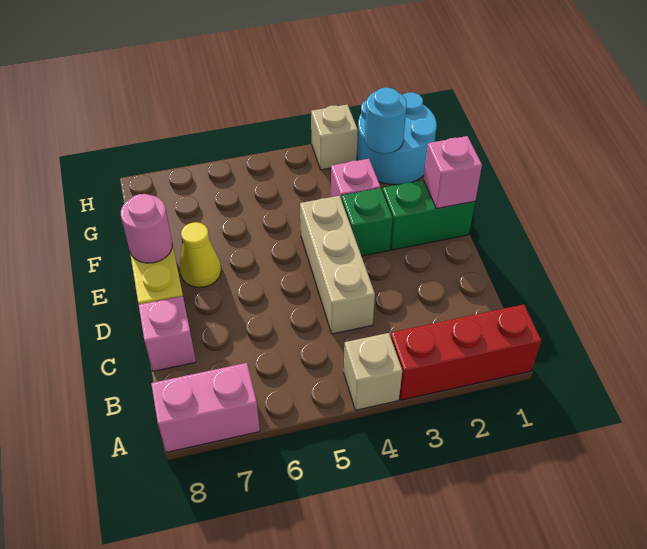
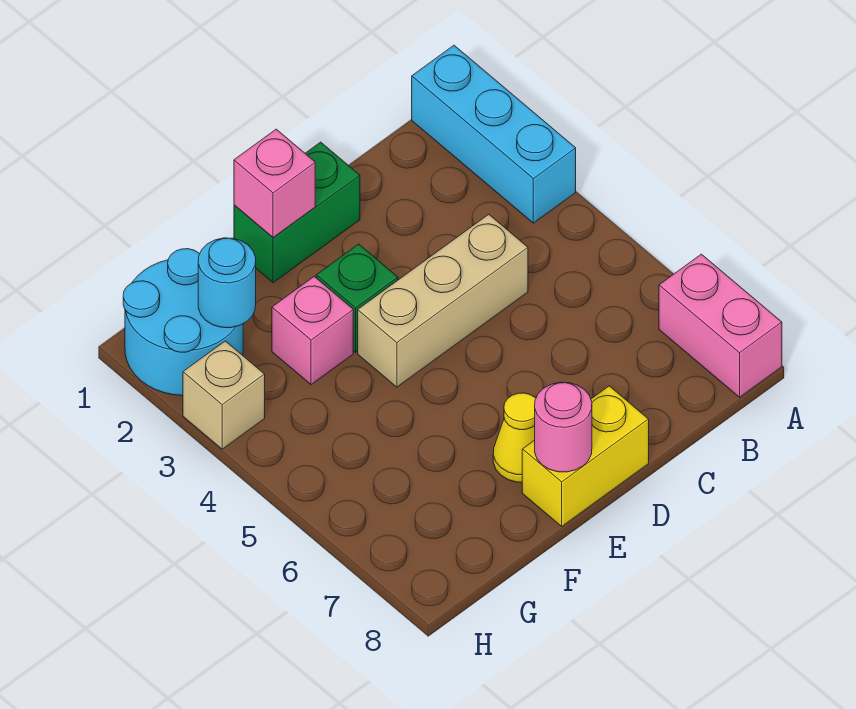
red brick A1:A3 level 1 -> cyan brick A1:A3 level 1
tan brick A4 level 1 -> none
pink brick C8 level 1 -> none
green brick E1:E2 level 1 -> green brick D1:E1 level 1

